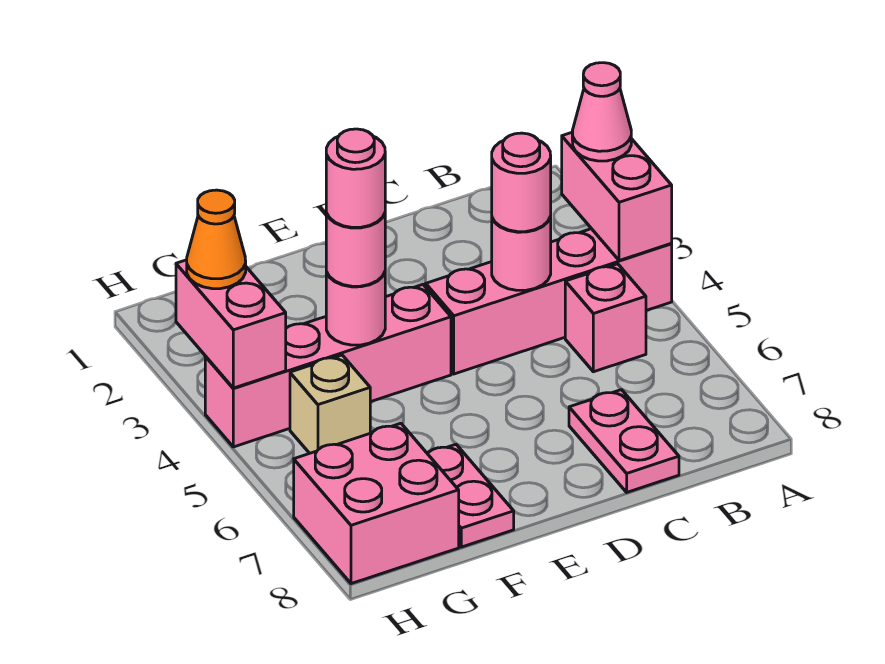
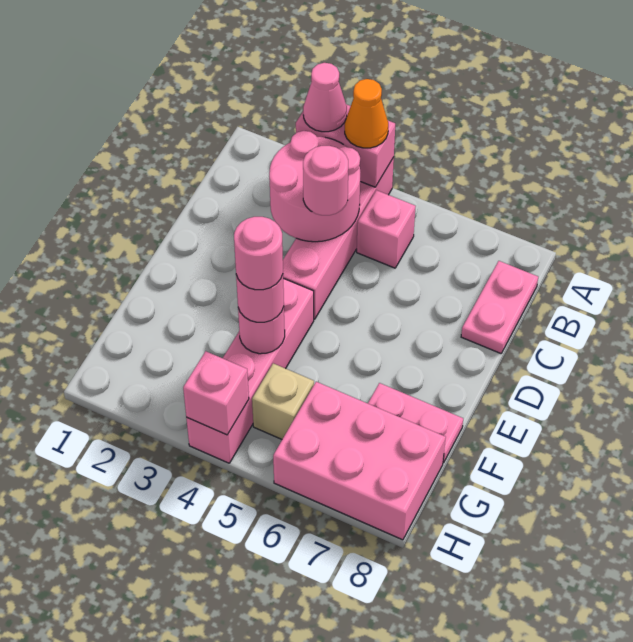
pink round brick C4 level 2 -> pink round brick B3:C4 level 2
pink plate C7:C8 level 1 -> pink plate B8:C8 level 1
pink brick G7:H8 level 1 -> pink brick G6:H8 level 1
pink brick H3:H4 level 2 -> pink brick H4 level 2
orange cone H3 level 3 -> orange cone A4 level 3

